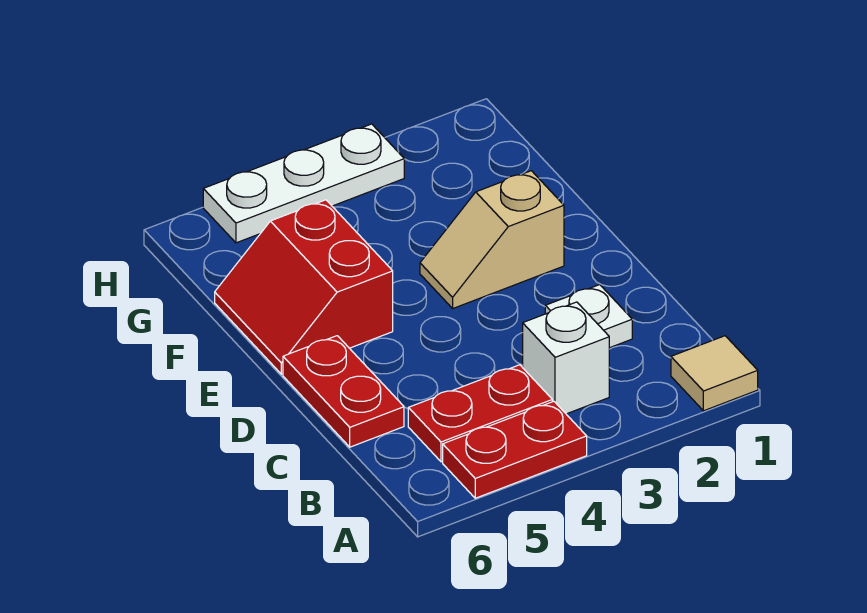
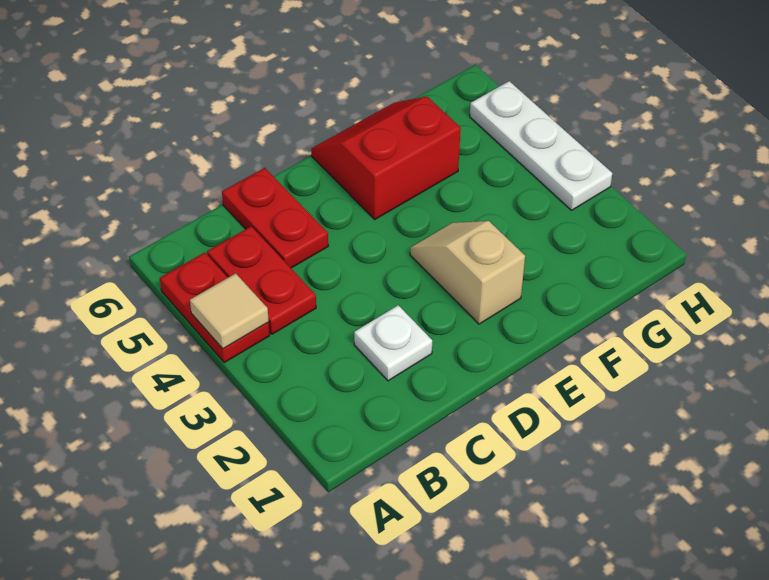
tan tile A1 level 1 -> tan tile A4 level 2
white brick B3 level 1 -> none
red plate C6:D6 level 1 -> red plate C5:C6 level 1

